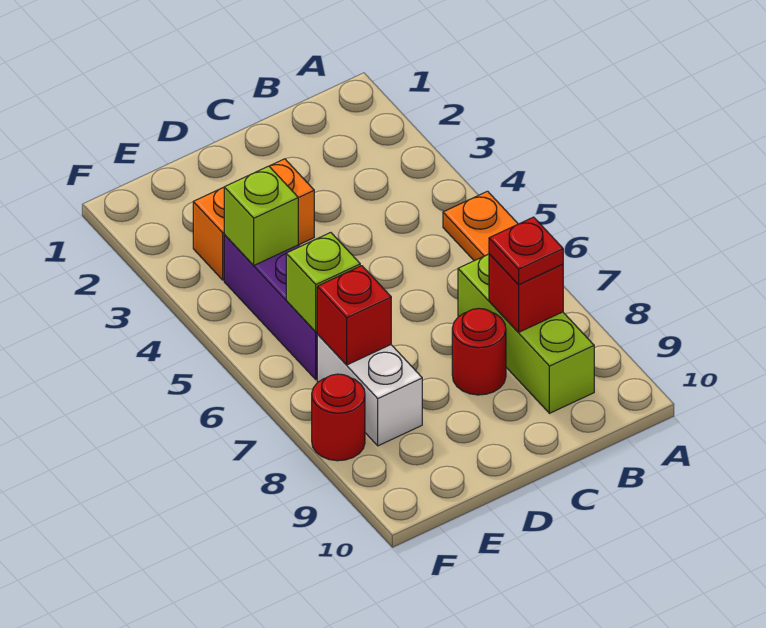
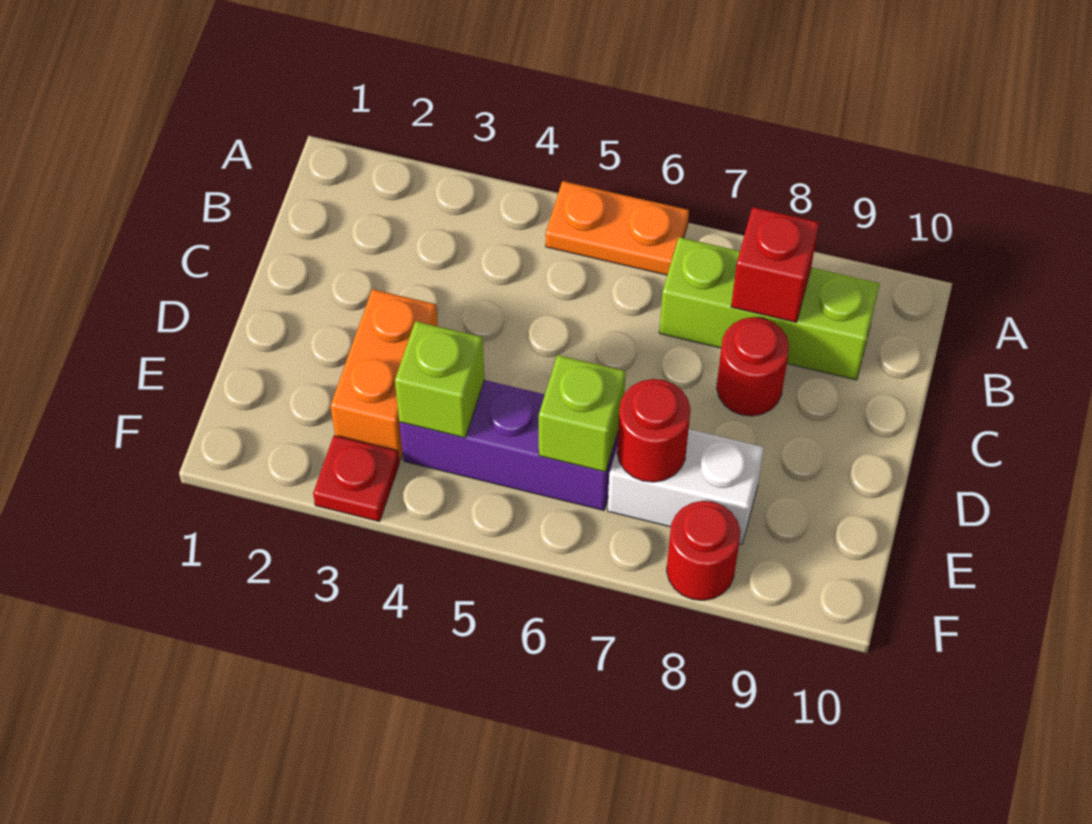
red plate B8 level 3 -> red plate F3 level 1
red brick E7 level 2 -> red round brick E7 level 2

